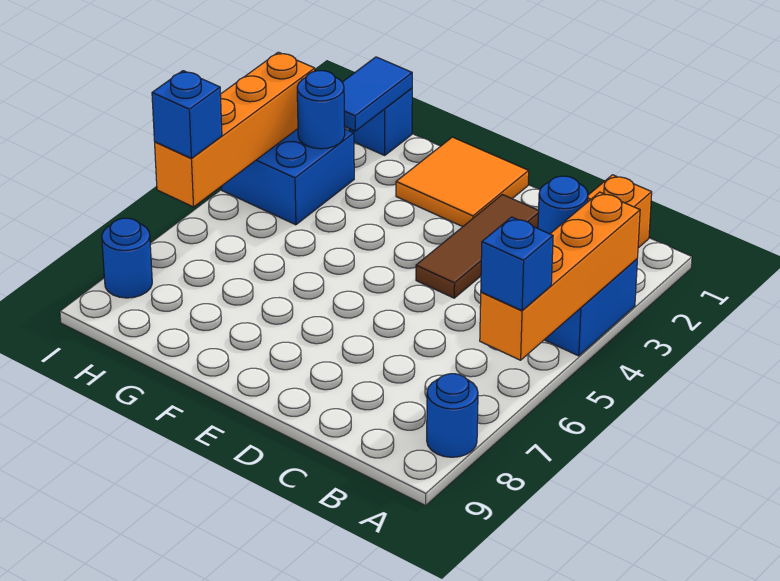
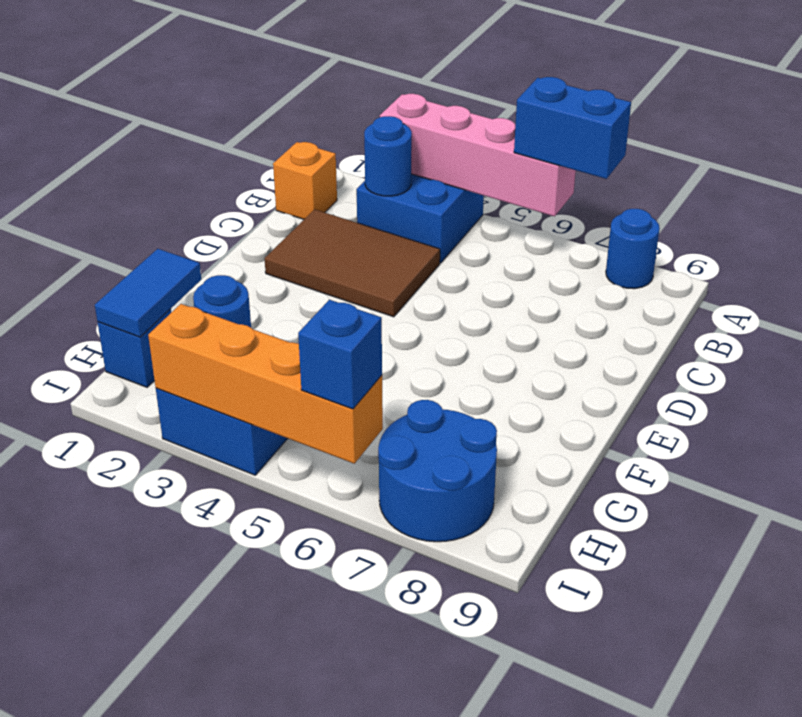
orange brick A3:A6 level 2 -> pink brick A3:A6 level 2
blue brick A6 level 3 -> blue brick A6:A7 level 3
brown tile D2:D4 level 1 -> brown tile C2:D4 level 1
orange tile E1:F2 level 1 -> none
blue tile H1:H2 level 2 -> blue tile G1:H1 level 2
blue round brick I8 level 1 -> blue round brick H7:I8 level 1

